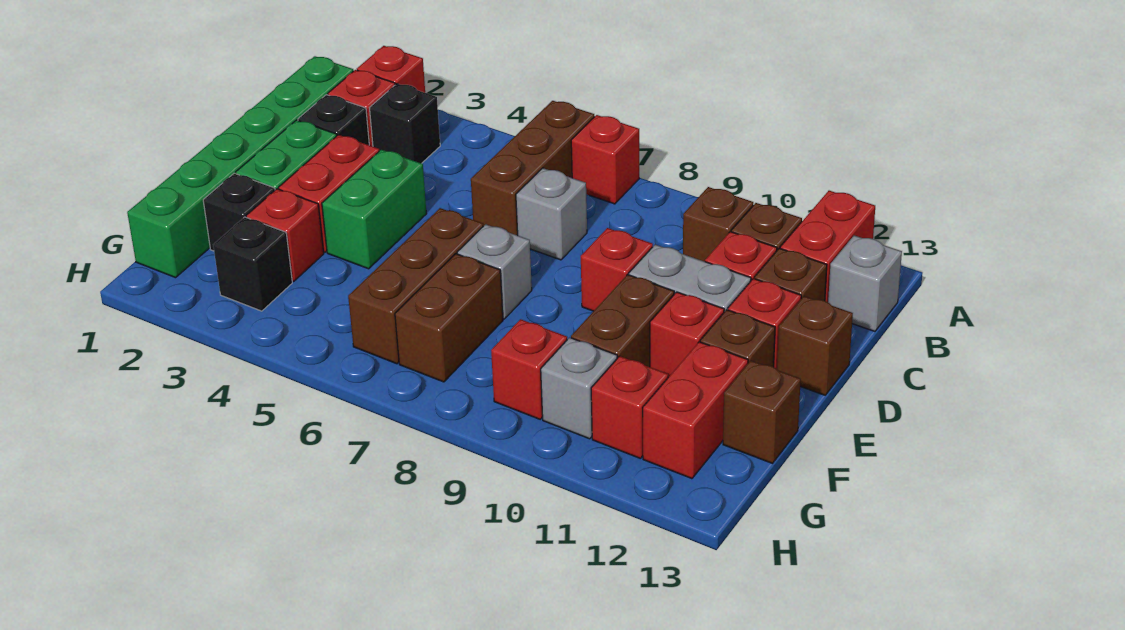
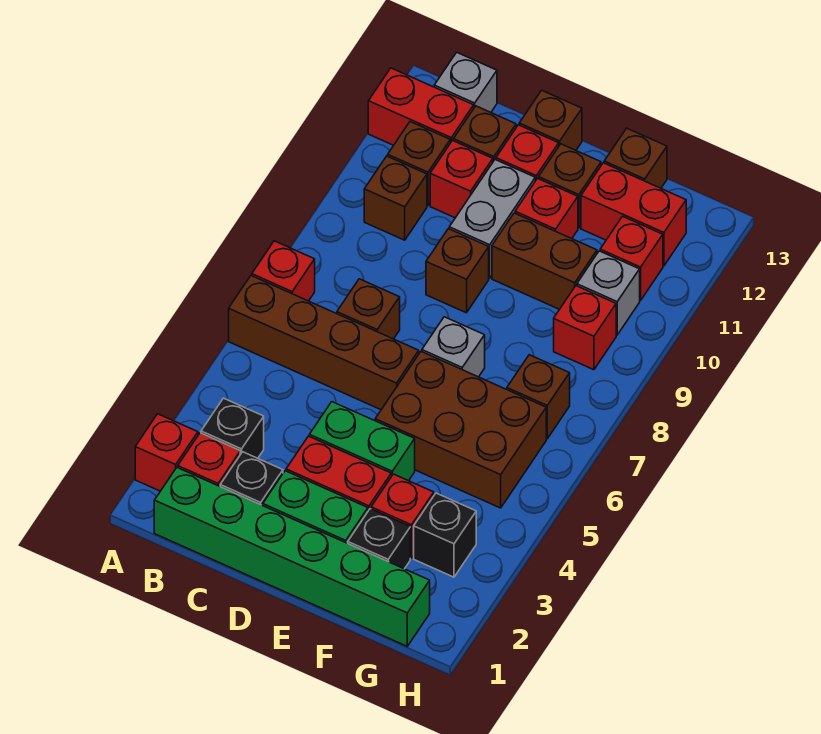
brown brick A6:C6 level 1 -> brown brick A6:D6 level 1
grey brick C7 level 1 -> brown brick C7 level 1
red brick D9 level 1 -> brown brick D9 level 1
brown brick E6:G6 level 1 -> brown brick E5:G6 level 1
brown brick F7:G7 level 1 -> brown brick G7 level 1

